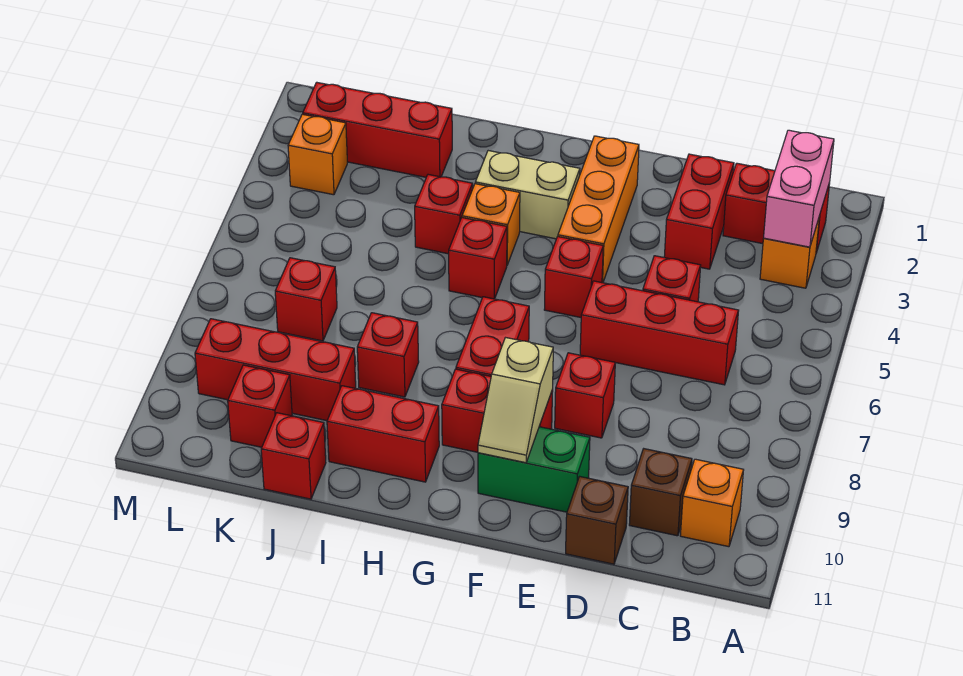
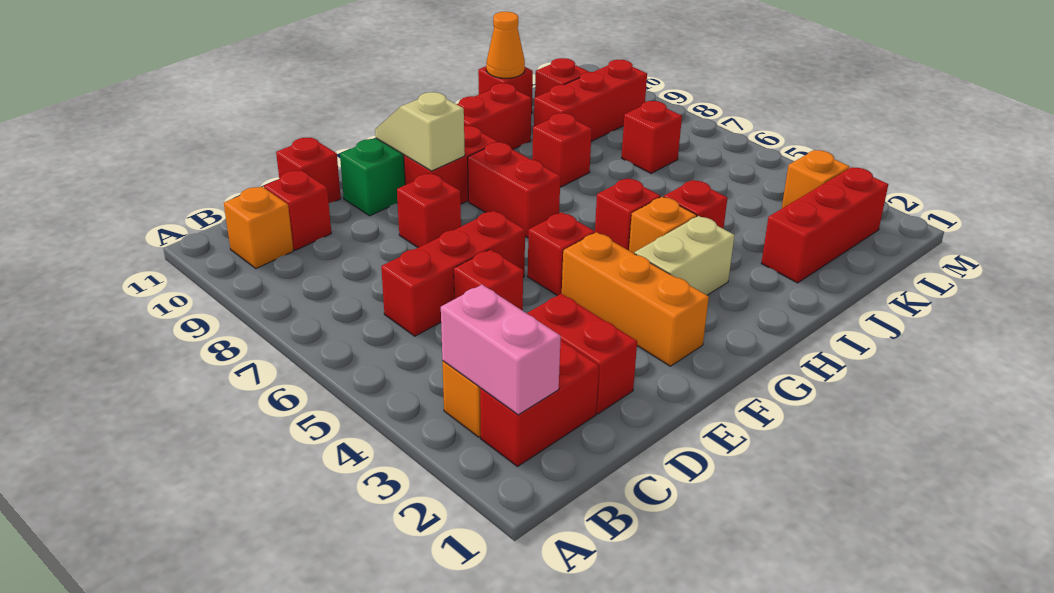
brown brick C10 level 1 -> red brick C10 level 1
brown brick D11 level 1 -> red brick D11 level 1
none -> orange cone J11 level 2

